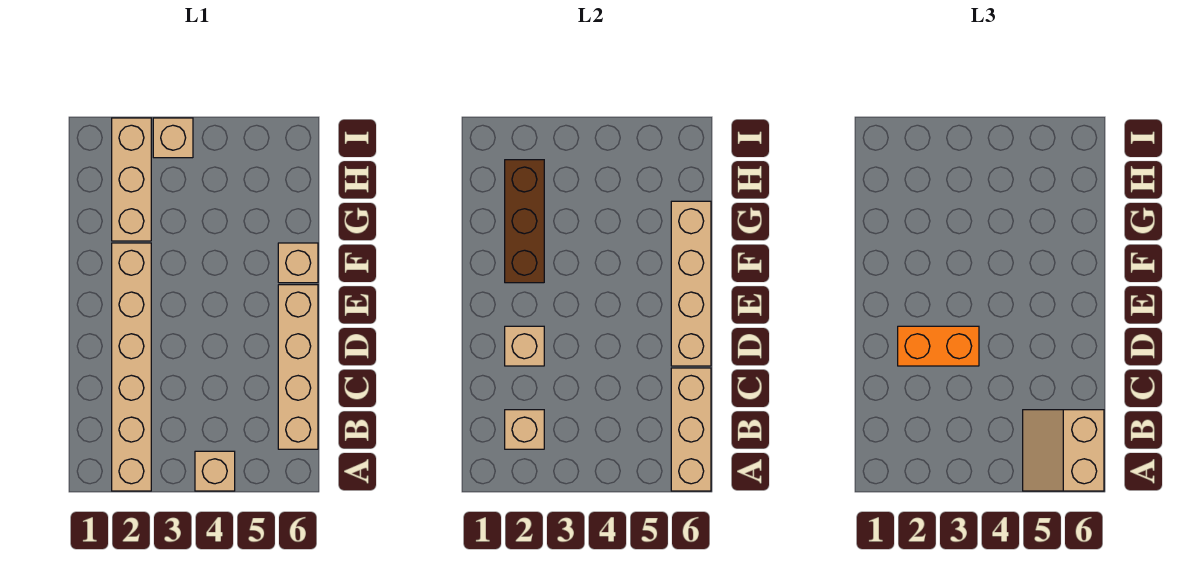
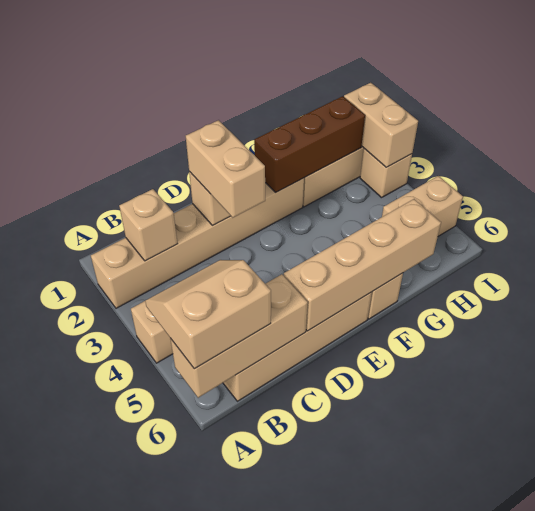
orange brick D2:D3 level 3 -> tan brick D2:D3 level 3
none -> tan brick H5:I5 level 1
none -> tan brick I2:I3 level 2

